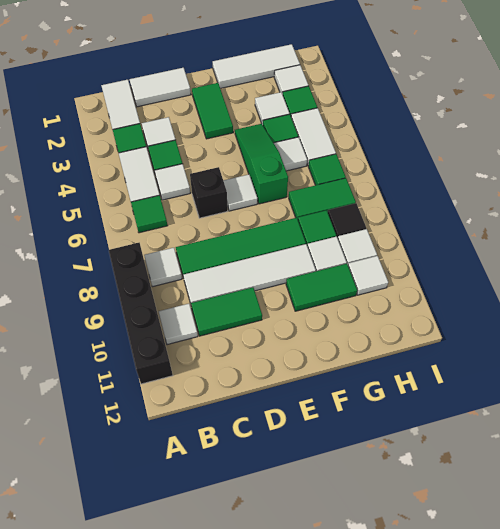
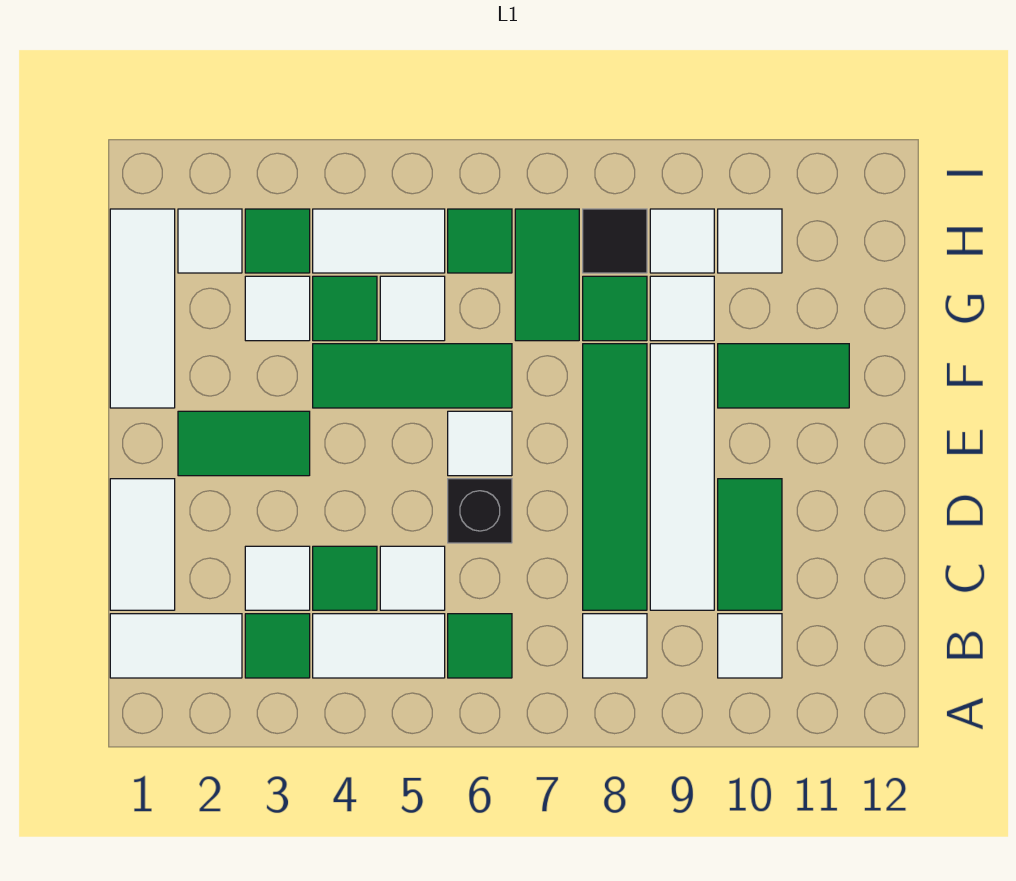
black brick A8:A11 level 1 -> none
green slope F4:F6 level 1 top 6 -> green tile F4:F6 level 1
green tile F10:G10 level 1 -> green tile F10:F11 level 1

